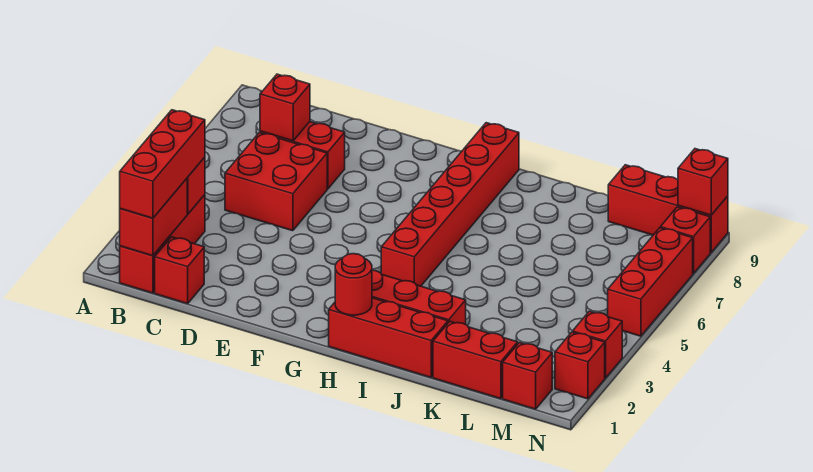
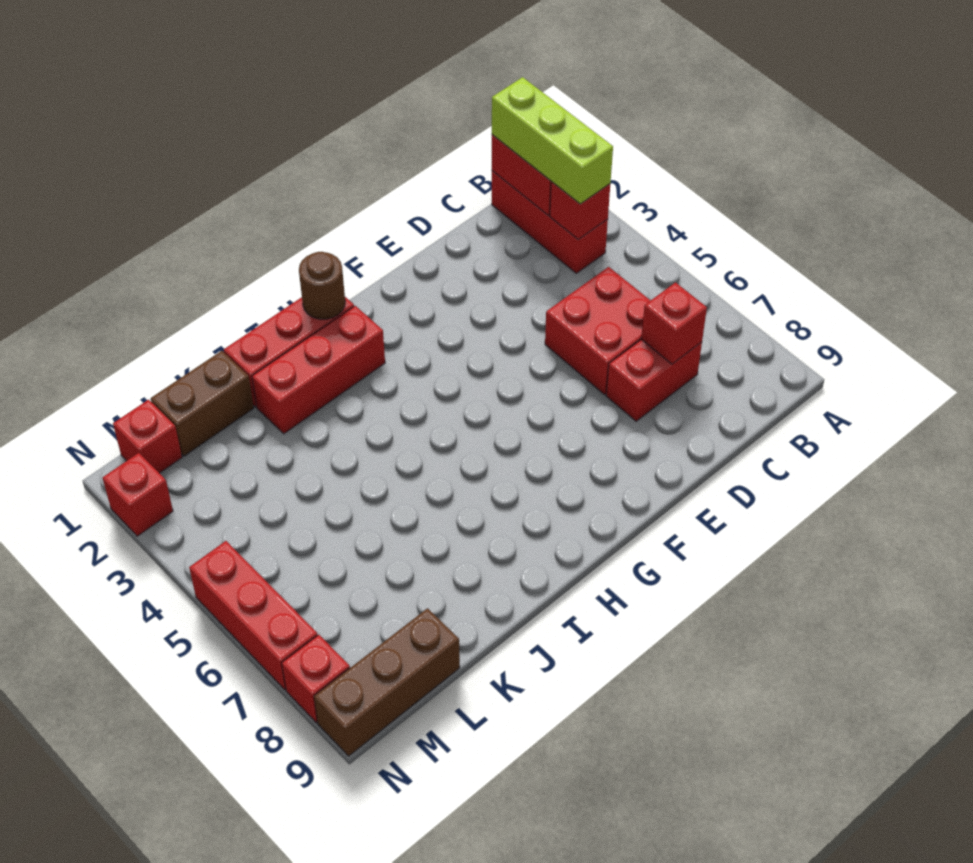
red brick B1:B3 level 3 -> lime brick B1:B3 level 3
red brick C1 level 1 -> none
red round brick H1 level 2 -> brown round brick H1 level 2
red brick H4:H9 level 1 -> none
red brick K1:L1 level 1 -> brown brick K1:L1 level 1
red brick L9:N9 level 1 -> brown brick L9:N9 level 1
red brick N3 level 1 -> none
red brick N9 level 2 -> none

